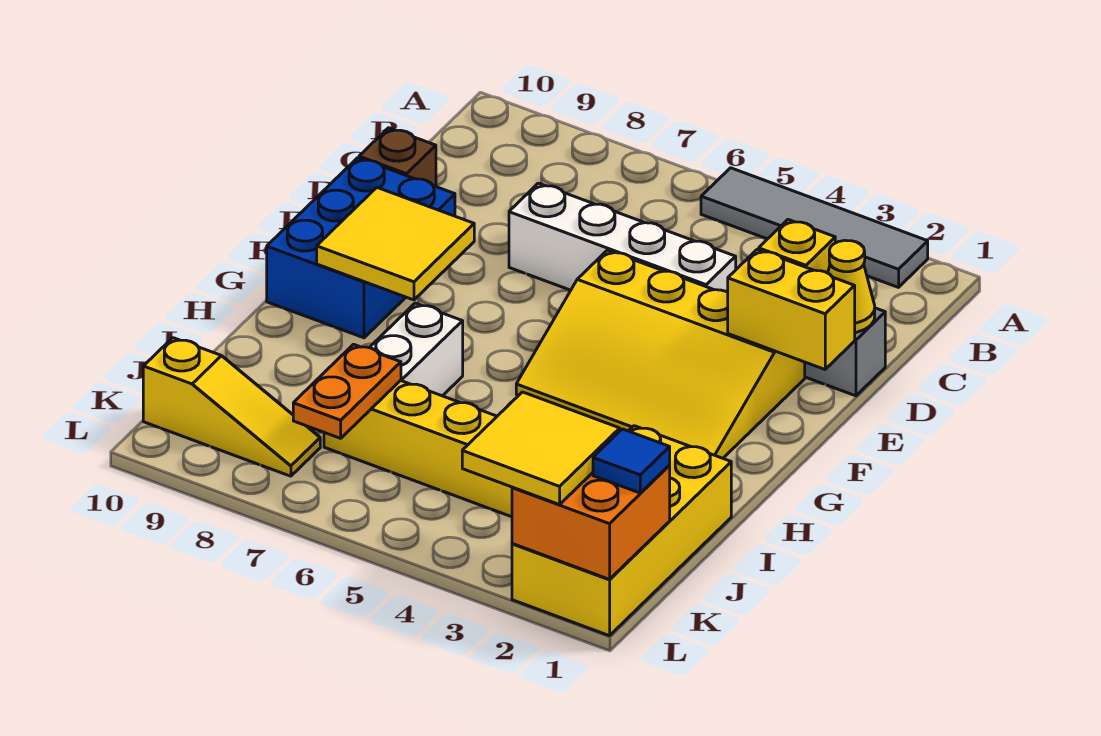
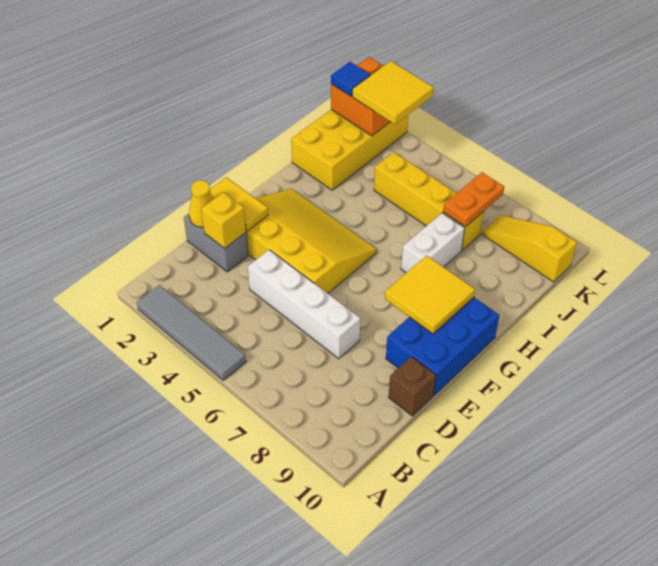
yellow brick E1:E2 level 2 -> yellow tile E1:E2 level 2

